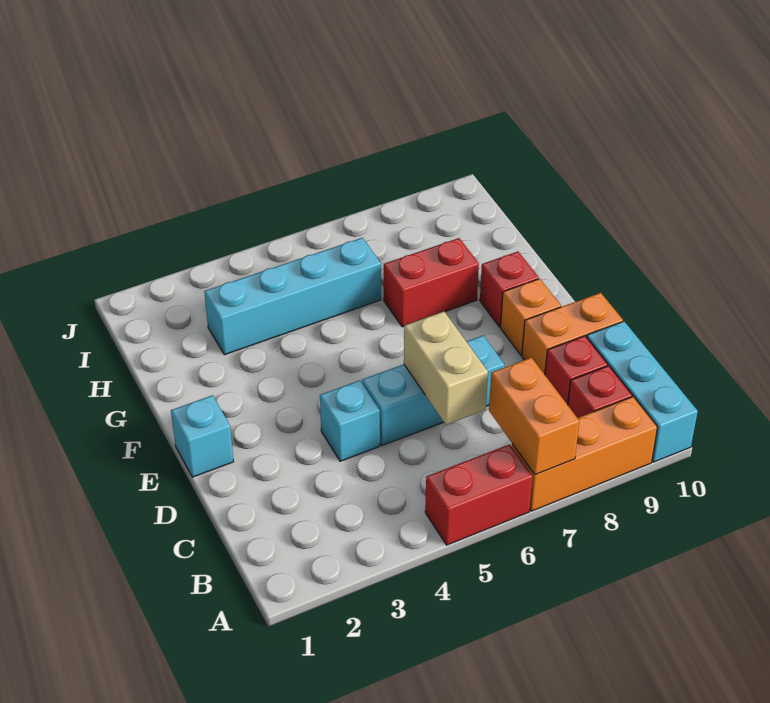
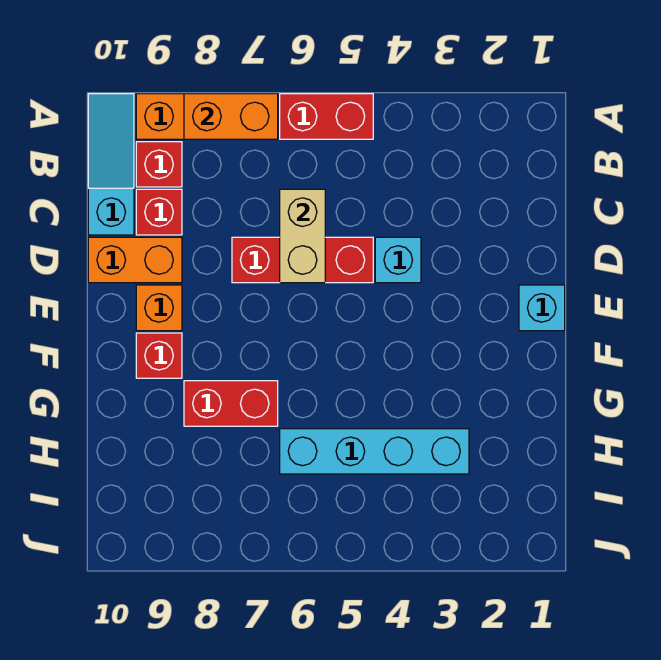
orange brick A7:B7 level 2 -> orange brick A7:A8 level 2
cyan brick A10:C10 level 1 -> cyan slope A10:C10 level 1 top C
cyan brick D5:D7 level 1 -> red brick D5:D7 level 1

